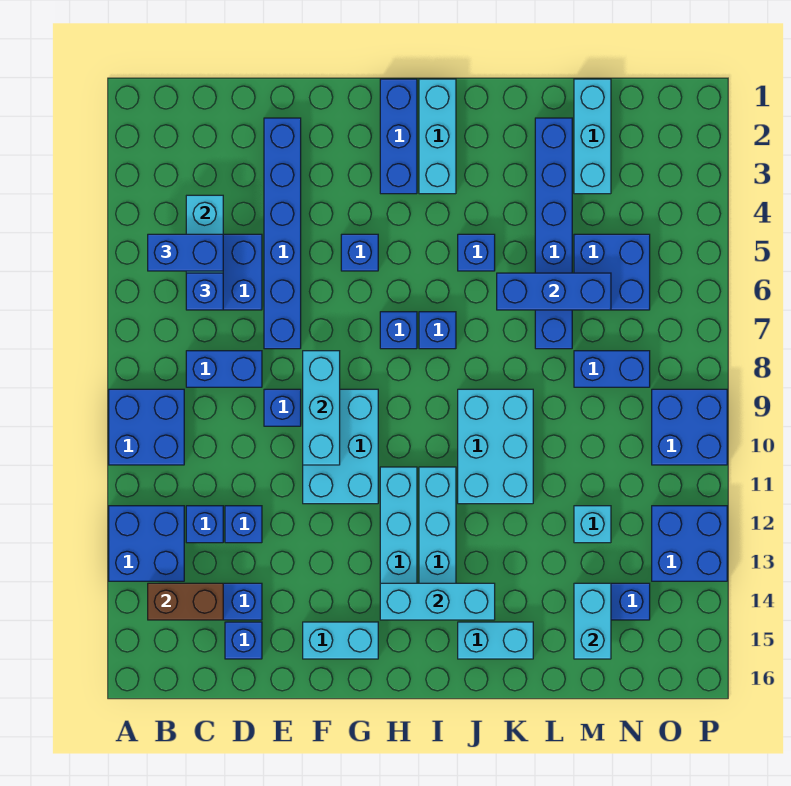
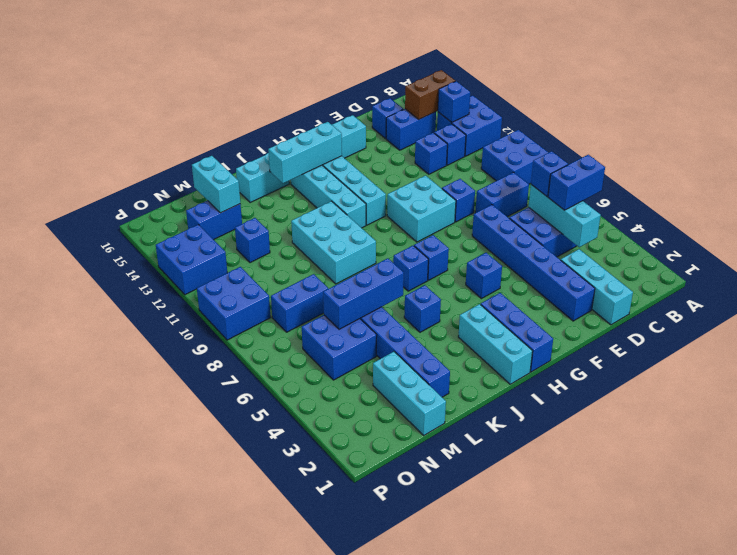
none -> blue brick B13 level 2
cyan brick F8:F10 level 2 -> cyan brick D1:D3 level 1
cyan brick F9:G11 level 1 -> cyan brick F9:G10 level 1
cyan brick M12 level 1 -> blue brick M12 level 1

